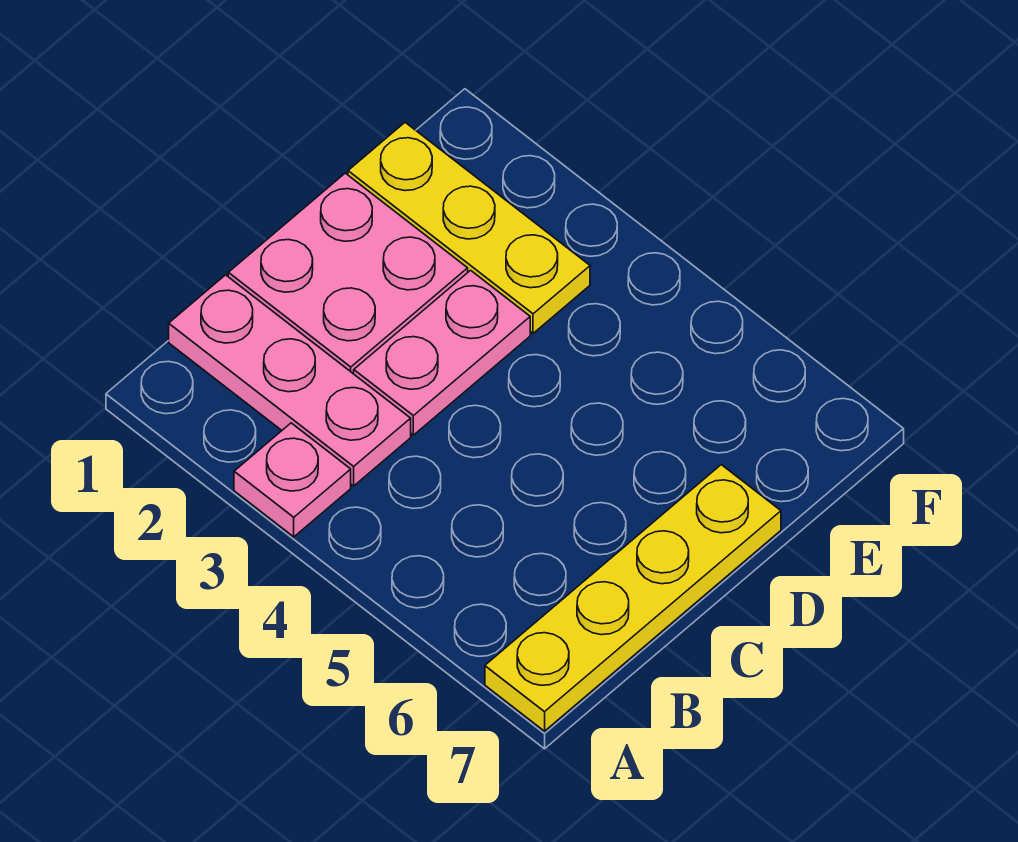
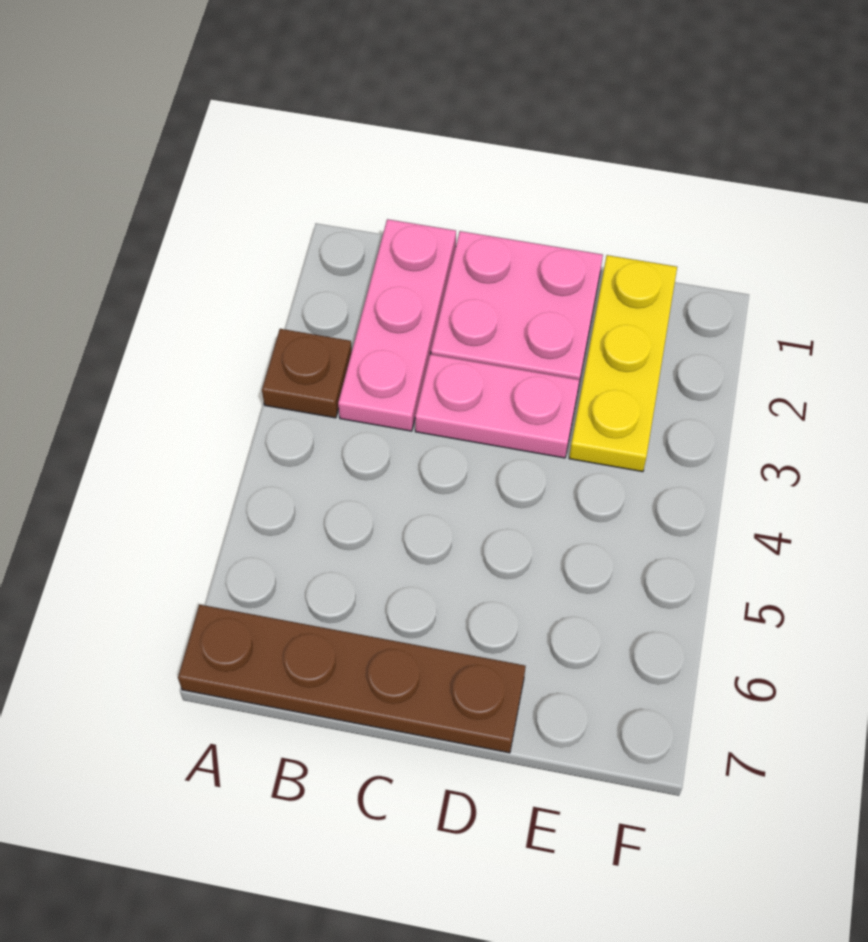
pink plate A3 level 1 -> brown plate A3 level 1
yellow plate A7:D7 level 1 -> brown plate A7:D7 level 1

